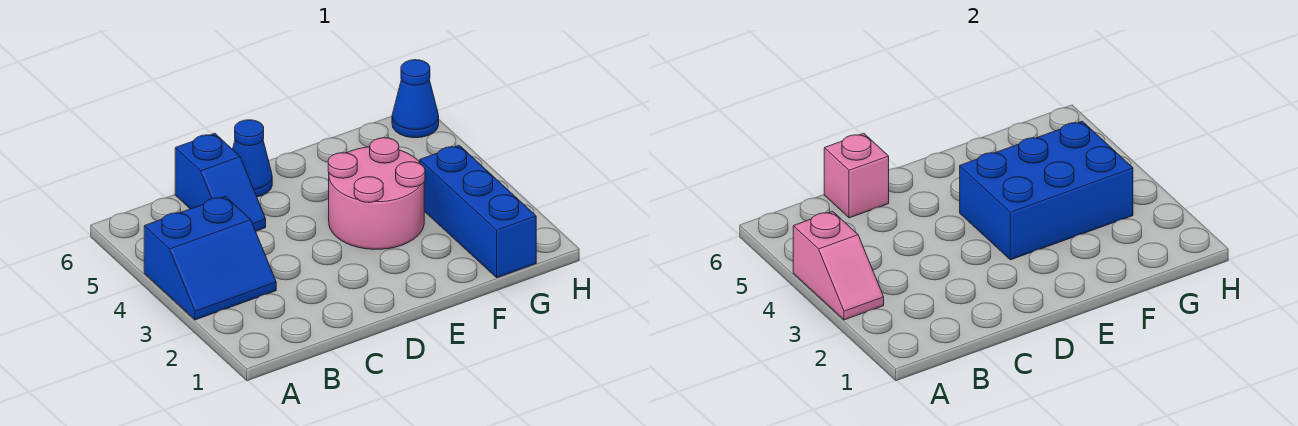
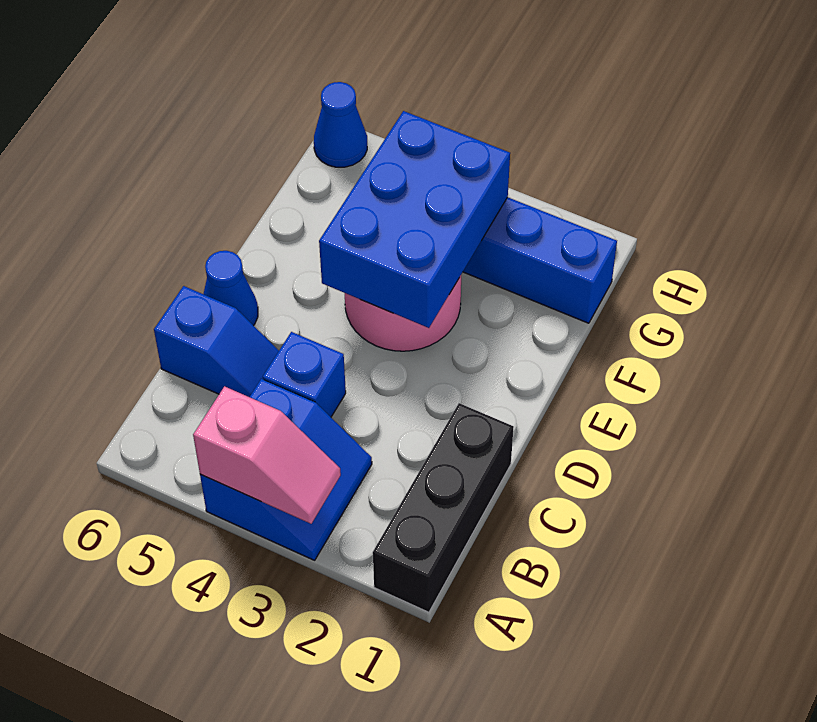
none -> black brick A1:C1 level 1
none -> blue brick C4 level 1
pink brick C6 level 2 -> none

